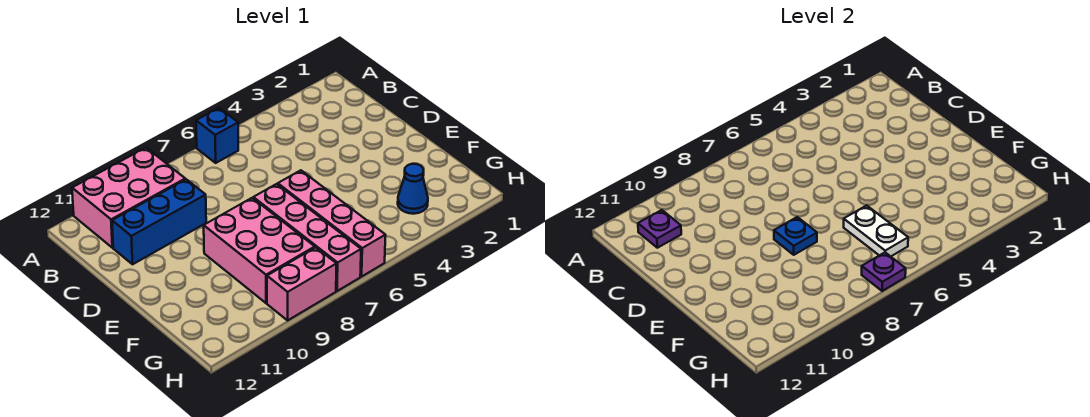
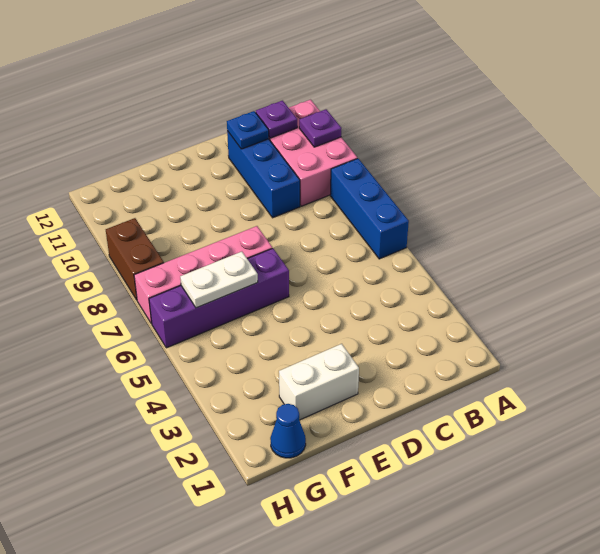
blue brick A6 level 1 -> blue brick A6:A8 level 1
none -> white brick E2:F2 level 1
pink brick E6:H6 level 1 -> purple brick E6:H6 level 1
pink brick E8:G9 level 1 -> none
blue plate E8 level 2 -> blue plate C11 level 2
blue cone G3 level 1 -> blue cone G1 level 1
purple plate H7 level 2 -> purple plate A10 level 2
pink brick H8:H9 level 1 -> brown brick H8:H9 level 1

